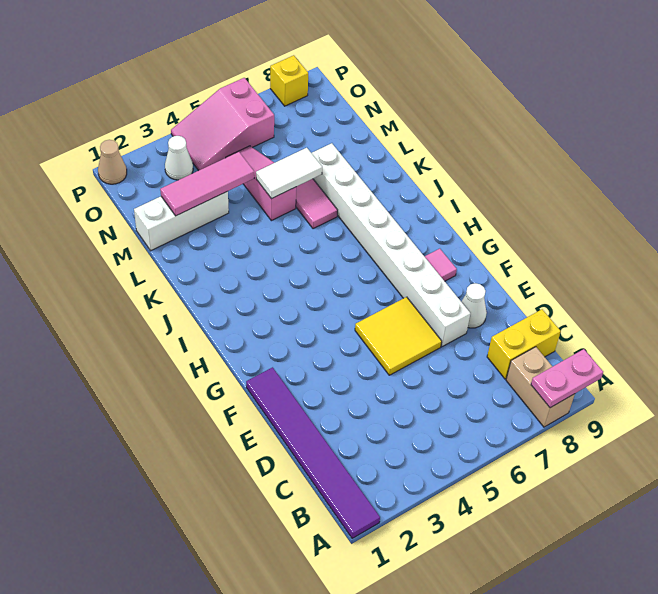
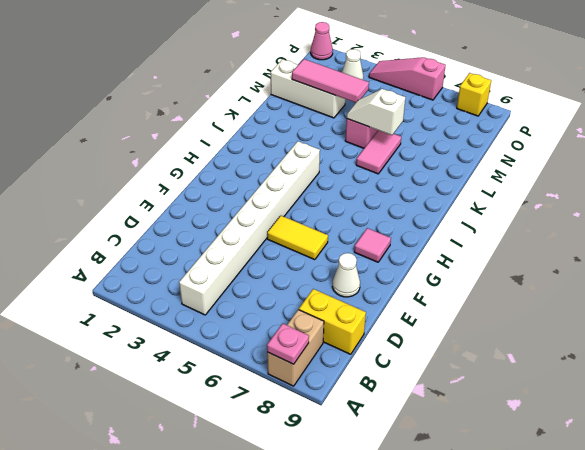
purple tile A1:F1 level 1 -> none
pink plate A8:A9 level 2 -> pink plate A8 level 2
yellow tile E5:F6 level 1 -> yellow tile F5:F6 level 1
white brick E7:L7 level 1 -> white brick B4:I4 level 1
white tile L5:L6 level 2 -> white slope L5:L6 level 2 top 6
pink slope O4:P6 level 1 top 6 -> pink slope P4:P6 level 1 top 6
tan cone P1 level 1 -> pink cone P1 level 1

